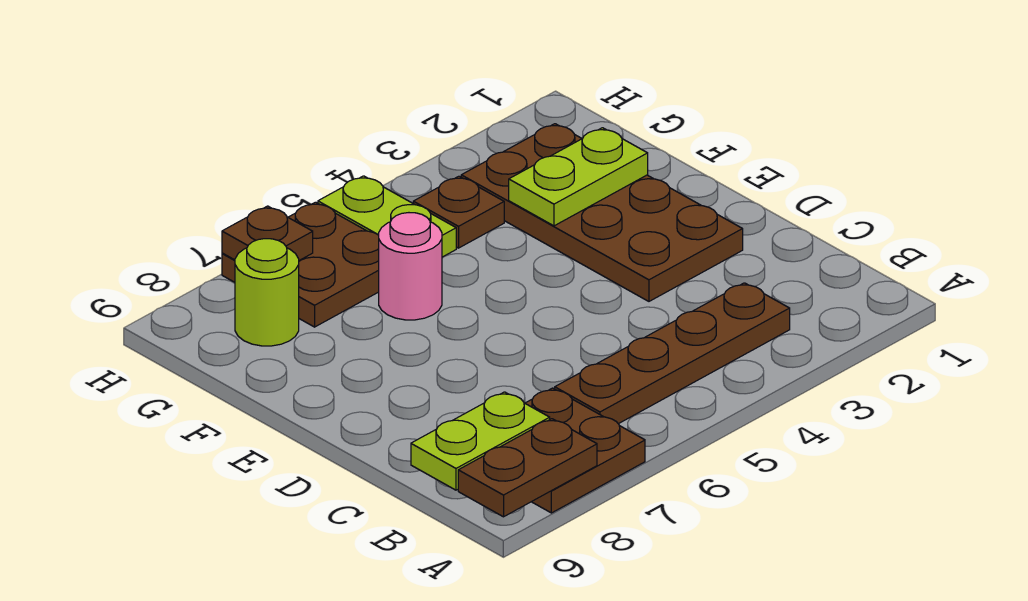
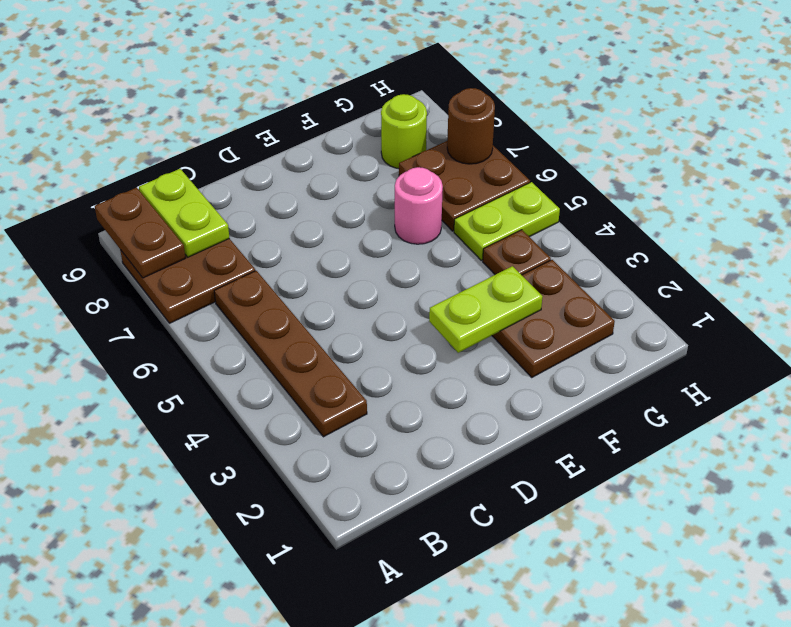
brown plate D2:G3 level 1 -> brown plate F2:G3 level 1
lime plate F2:F3 level 2 -> lime plate E3:F3 level 2
brown plate H7 level 2 -> brown round brick H7 level 2

